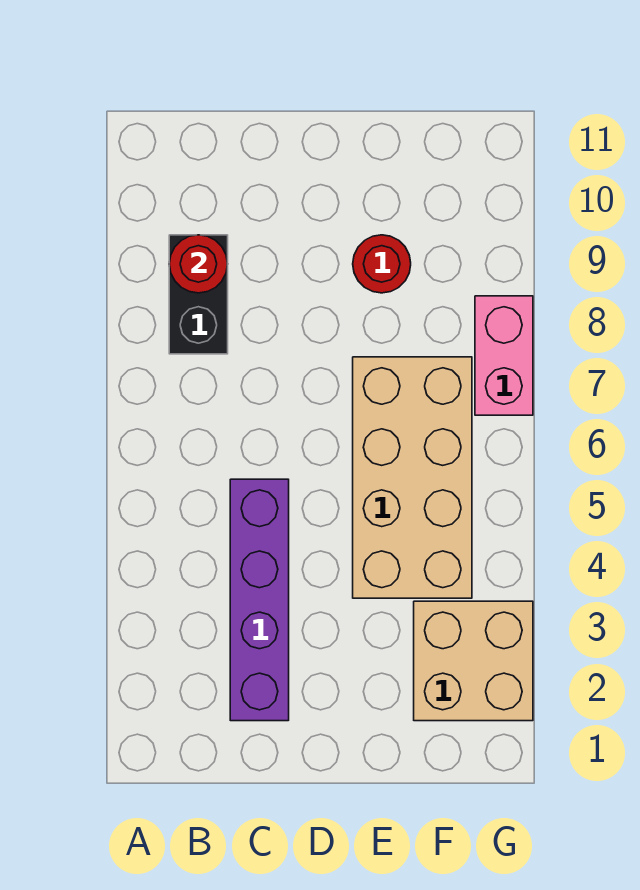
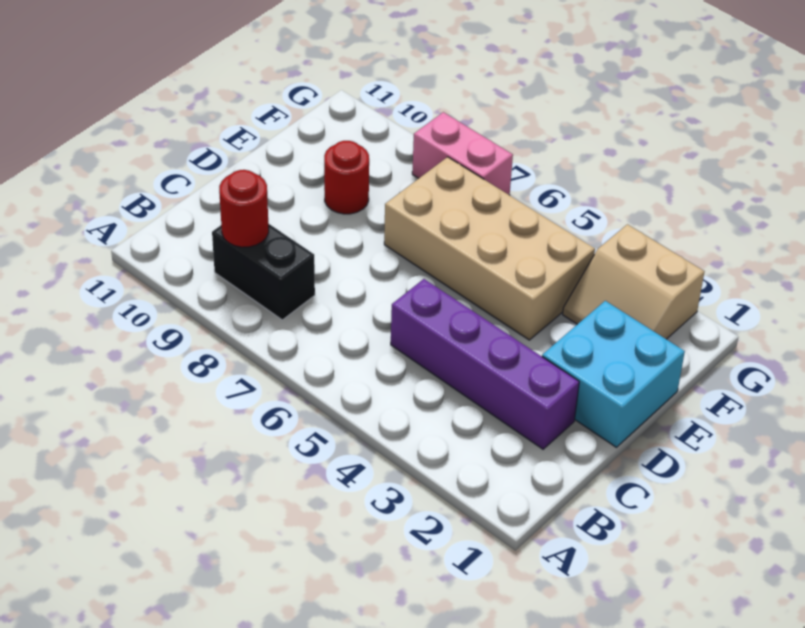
none -> cyan brick D1:E2 level 1
tan brick F2:G3 level 1 -> tan slope F2:G3 level 1 top G

